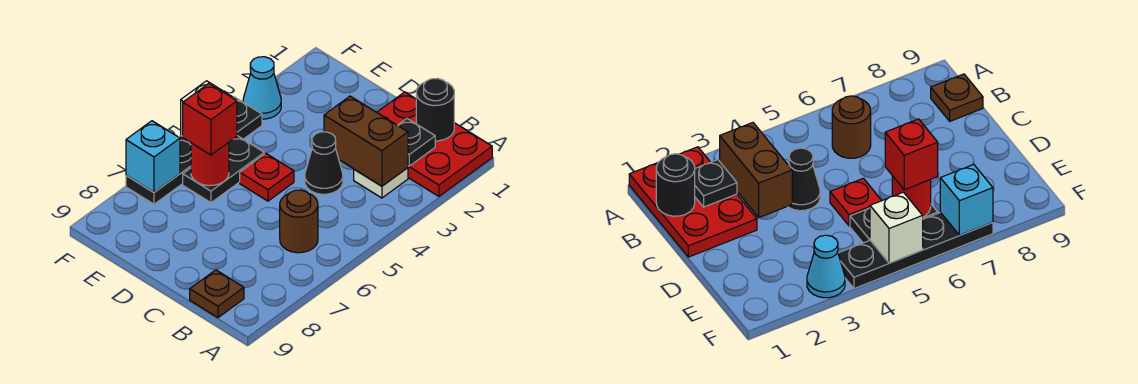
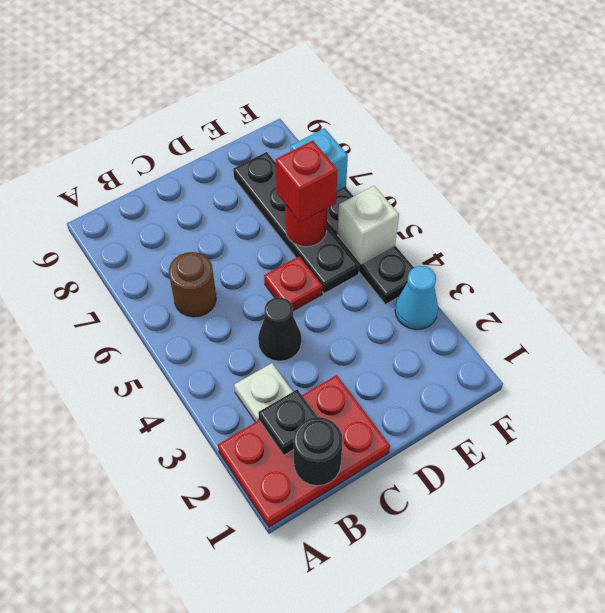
brown brick B3:C3 level 2 -> none
brown plate B9 level 1 -> none
black plate E5:E6 level 1 -> black plate E5:E8 level 1

